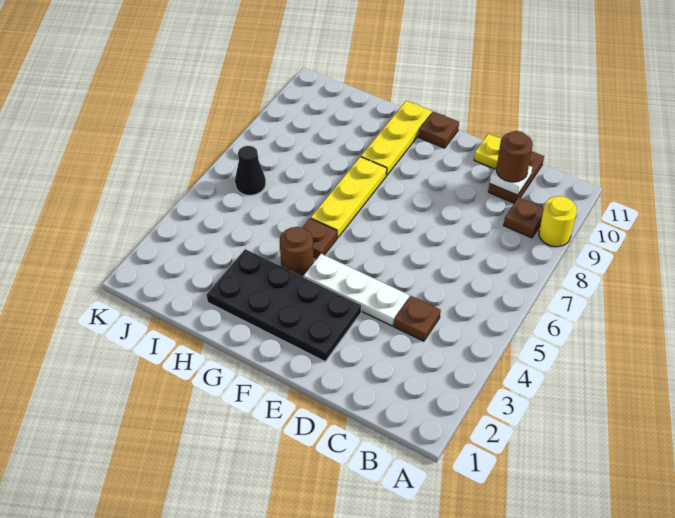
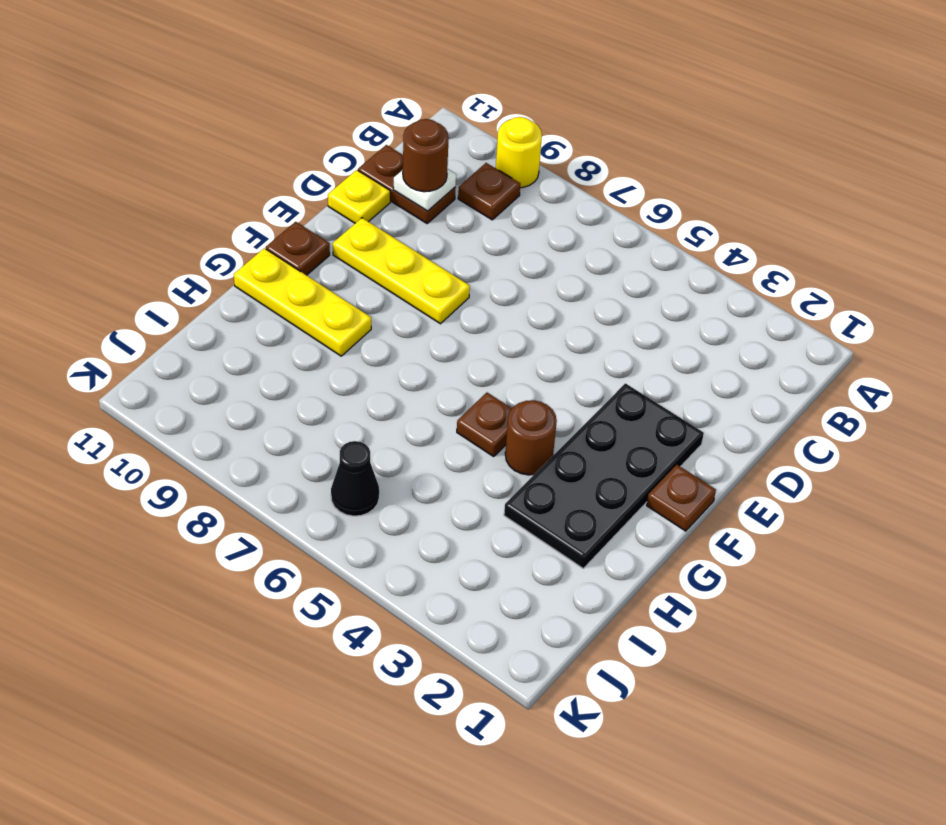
brown plate C4 level 1 -> brown plate F1 level 1
white plate D4:F4 level 1 -> none
yellow plate G6:G8 level 1 -> yellow plate E8:E10 level 1

